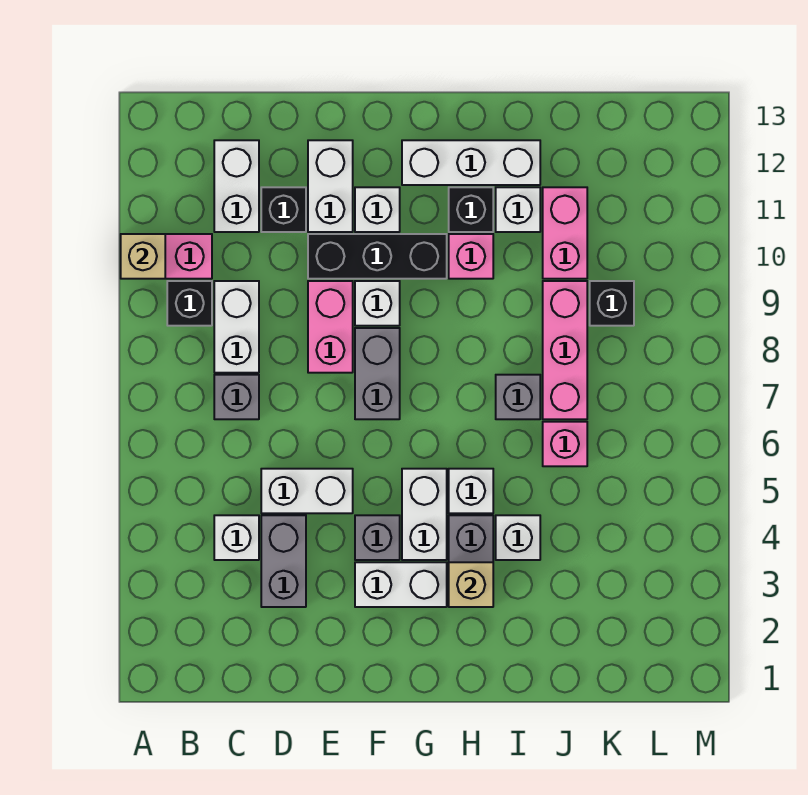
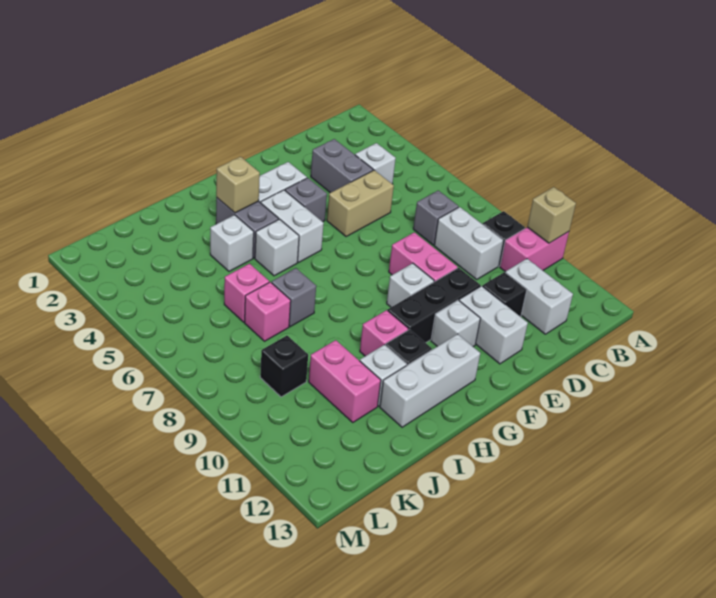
white brick D5:E5 level 1 -> tan brick D5:E5 level 1
grey brick F7:F8 level 1 -> none
pink brick J7:J9 level 1 -> pink brick J7 level 1

